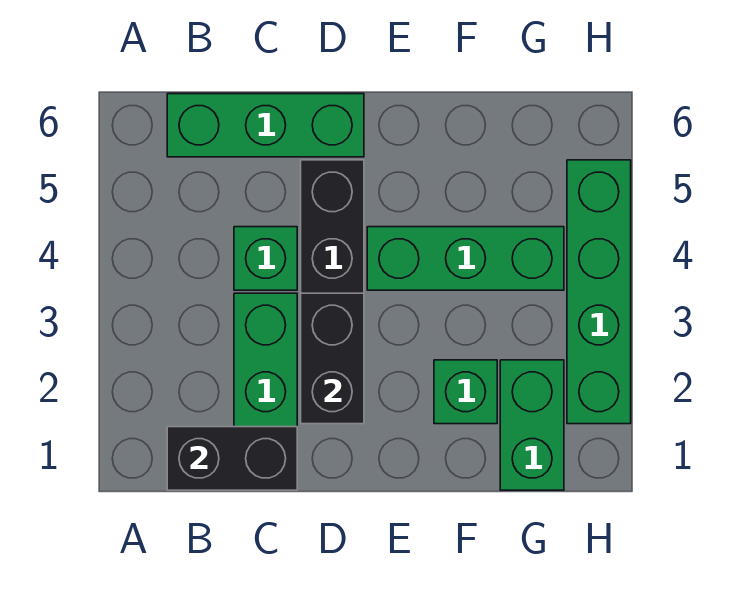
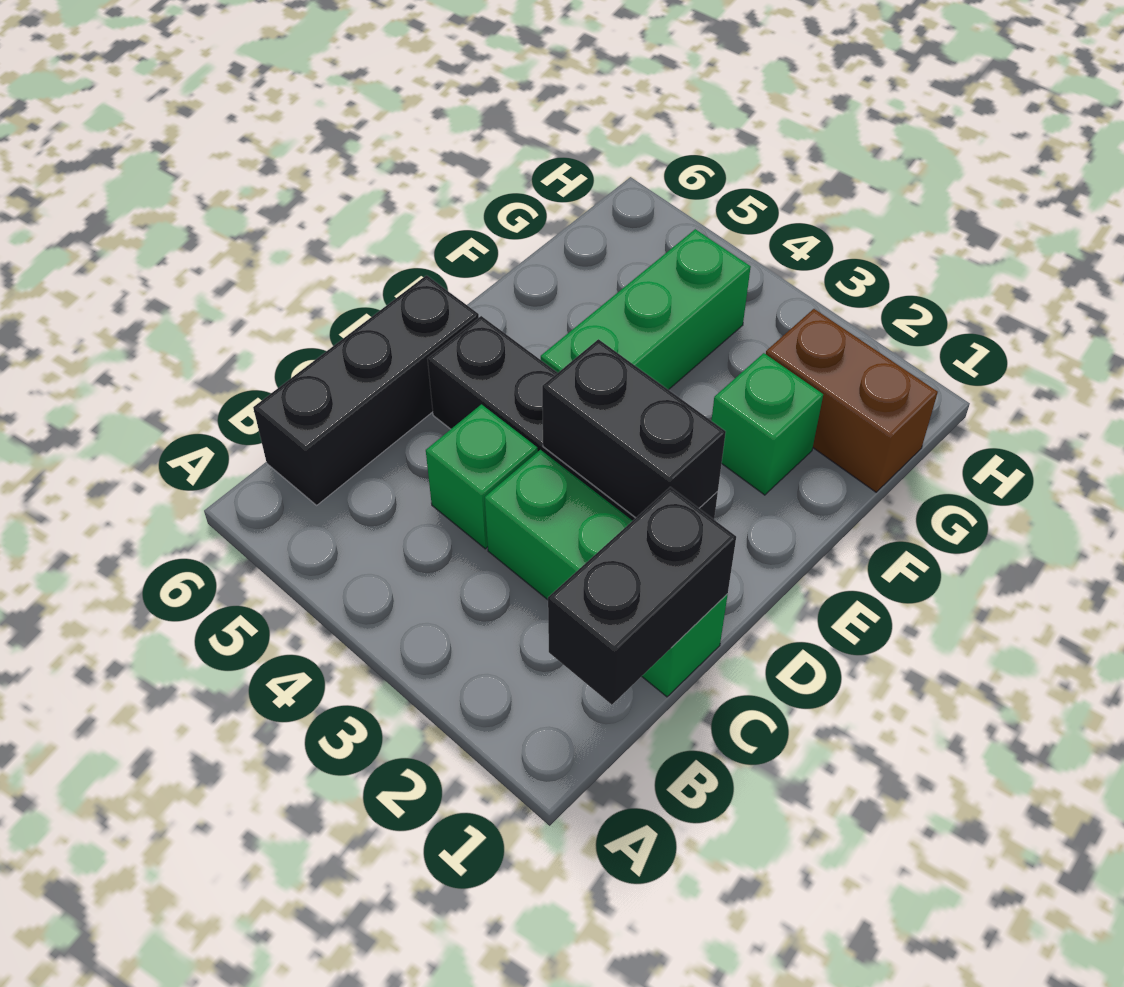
green brick B6:D6 level 1 -> black brick B6:D6 level 1
green brick G1:G2 level 1 -> brown brick G1:G2 level 1
green brick H2:H5 level 1 -> none

